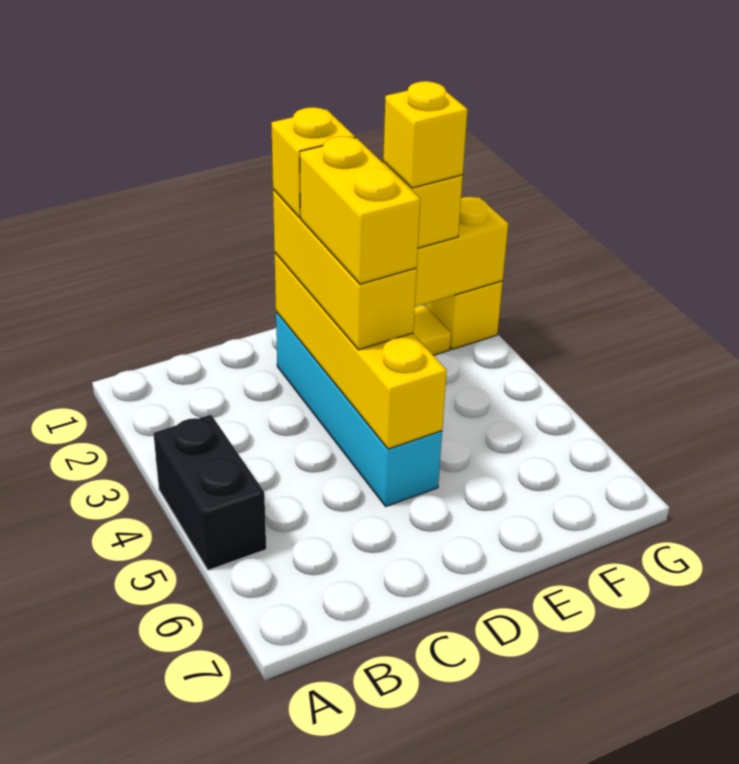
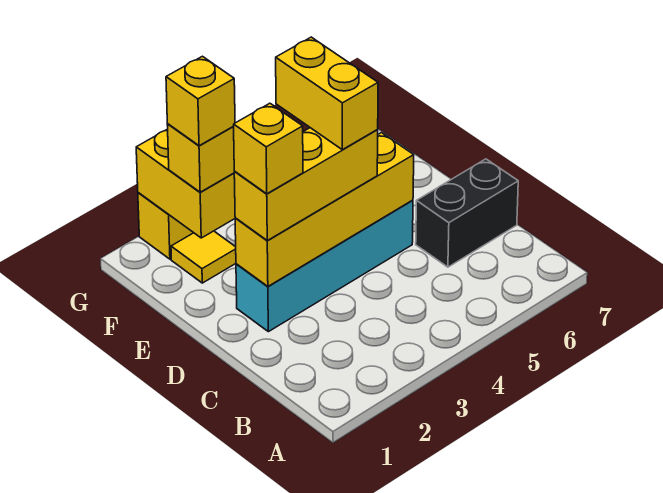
black brick A4:A5 level 1 -> black brick C6:C7 level 1
yellow brick D3:D4 level 4 -> yellow brick D4:E4 level 4

